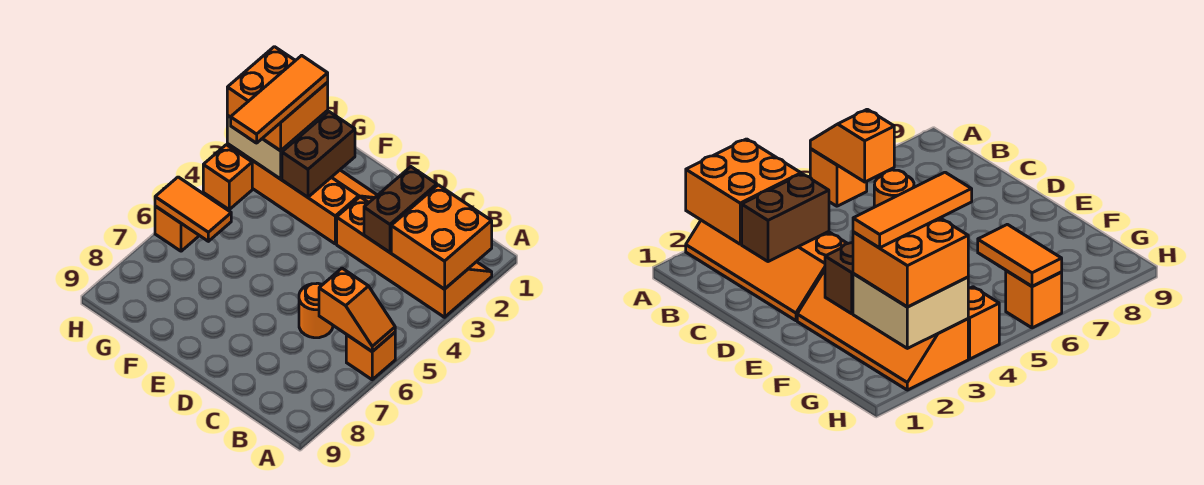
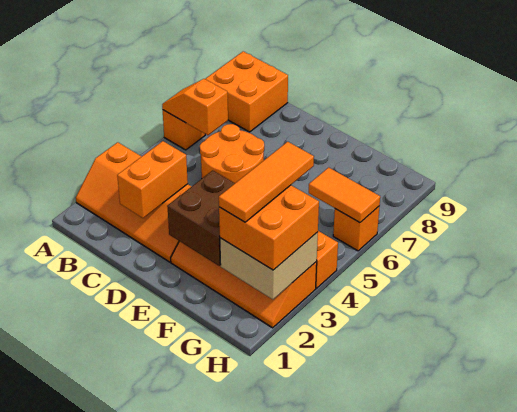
orange brick A2:B3 level 2 -> orange brick A8:B9 level 1
brown brick C2:C3 level 2 -> orange brick C2:C3 level 2
orange round brick C6 level 1 -> orange round brick C5:D6 level 1
brown brick F2:F3 level 2 -> brown brick E2:F3 level 2

